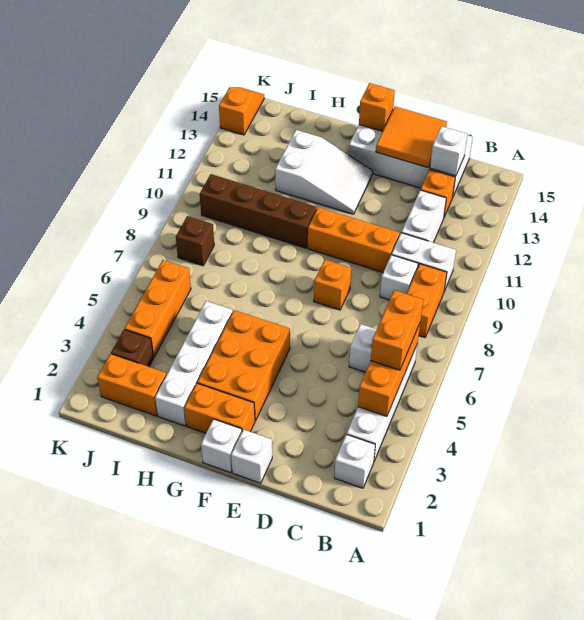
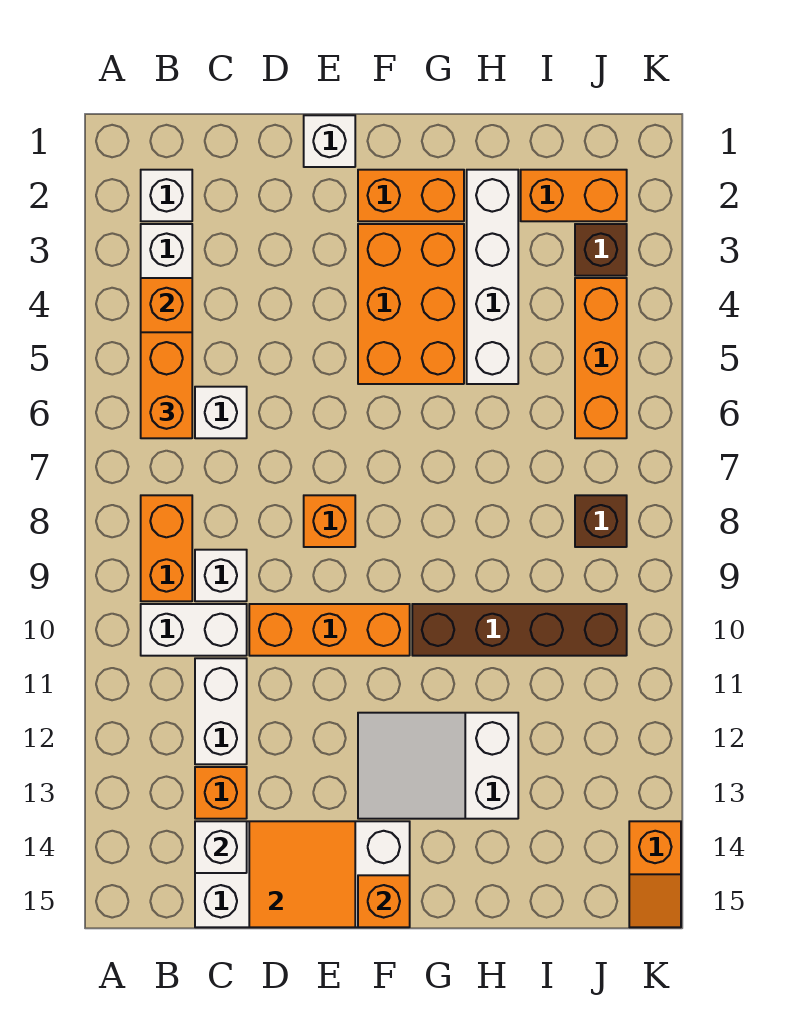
white brick F1 level 1 -> none

